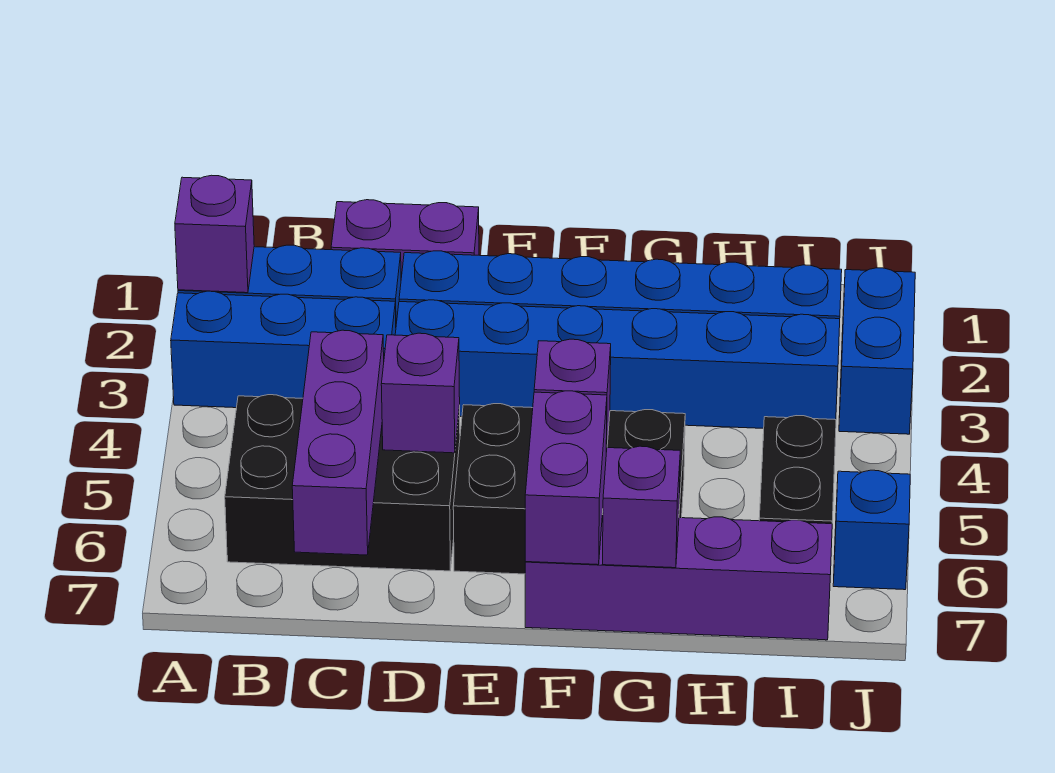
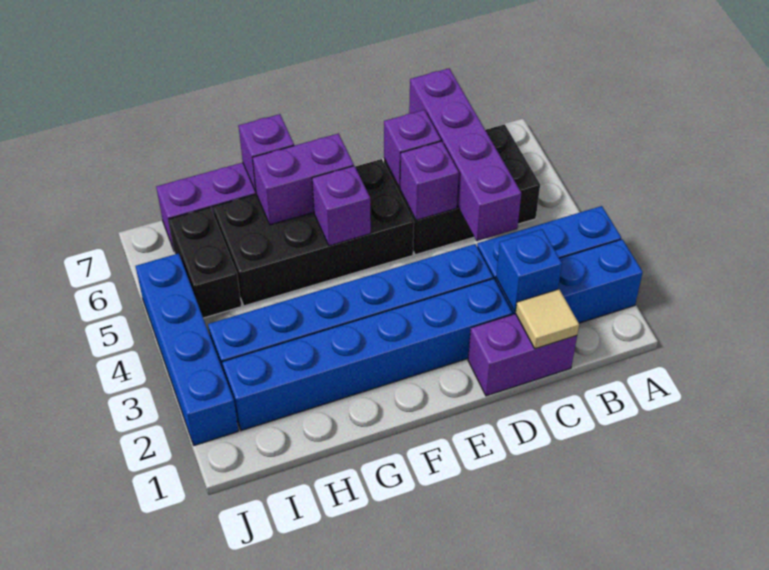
purple brick A2 level 2 -> purple brick D6 level 2
none -> tan tile C1 level 2
purple brick C5:C7 level 2 -> purple brick C4:C7 level 2
black brick E5:G6 level 1 -> black brick E5:H6 level 1
purple brick F6:F7 level 2 -> purple brick F6:G6 level 2
blue brick J2:J3 level 1 -> blue brick J2:J5 level 1
blue brick J6 level 1 -> blue brick C2 level 2

